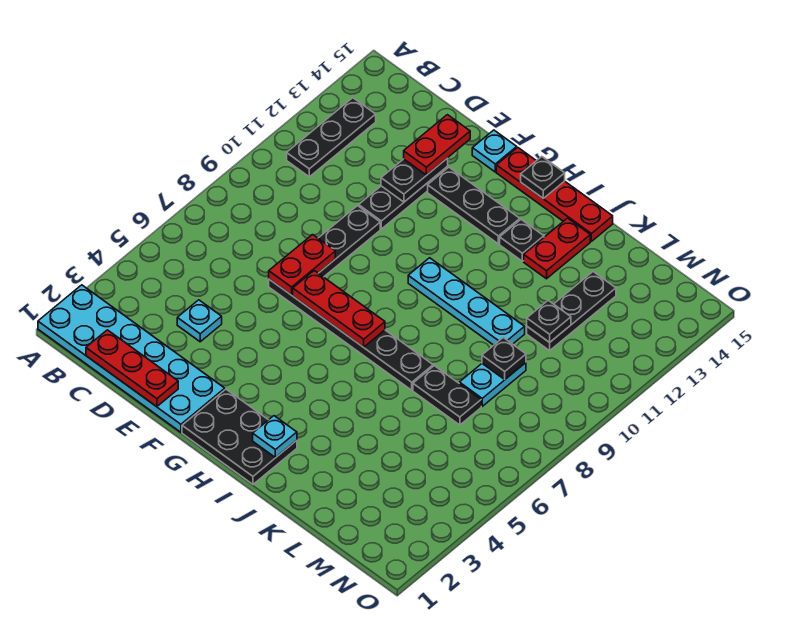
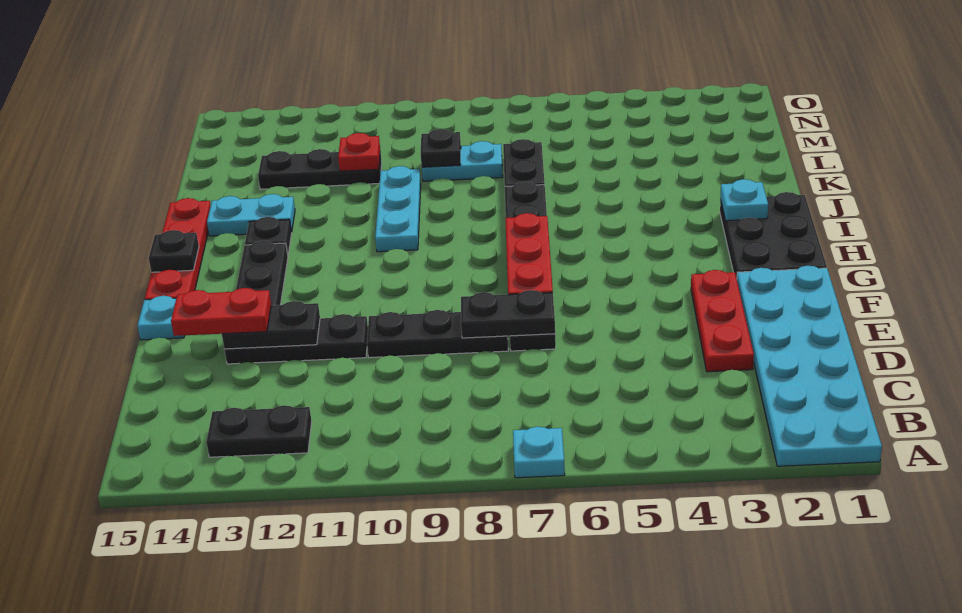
black plate B11:B13 level 1 -> black plate B12:B13 level 1
red plate C1:E1 level 2 -> red plate D3:F3 level 1
cyan plate D4 level 1 -> cyan plate A7 level 1
red plate E7:E8 level 2 -> black plate E7:E8 level 2
cyan plate H10:K10 level 1 -> cyan plate I10:K10 level 1
red plate J13:J14 level 1 -> cyan plate J13:J14 level 1
black plate L11 level 2 -> red plate L11 level 2

